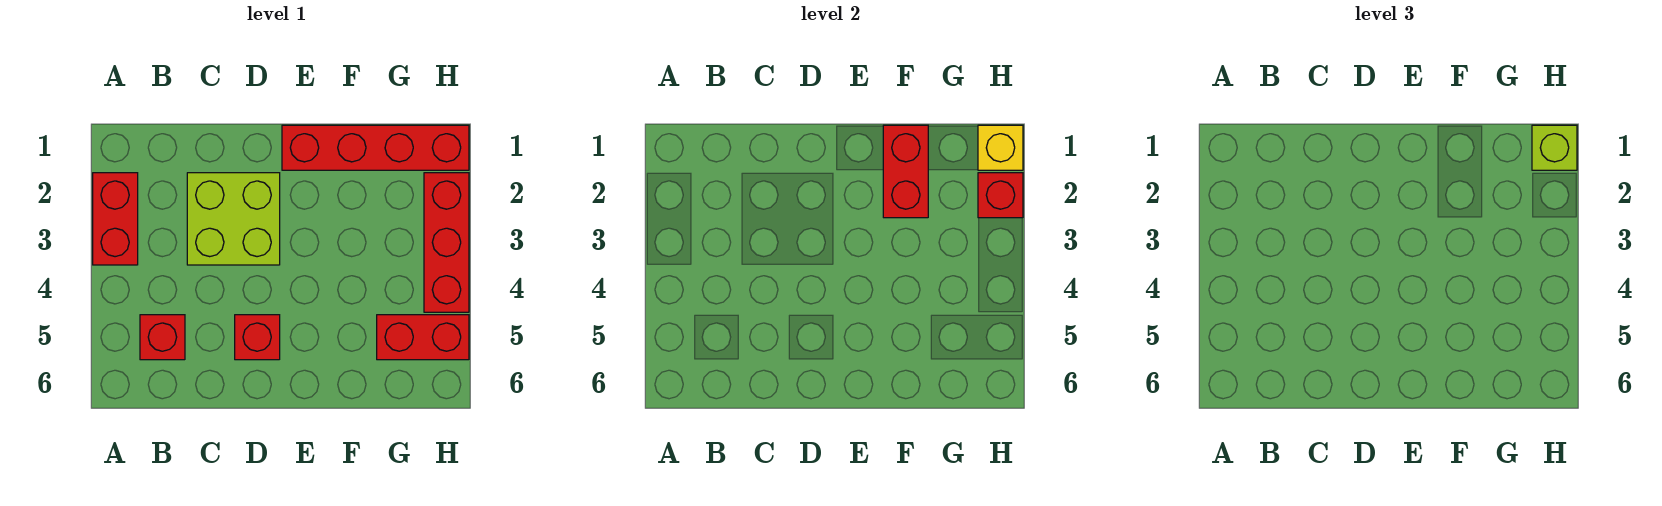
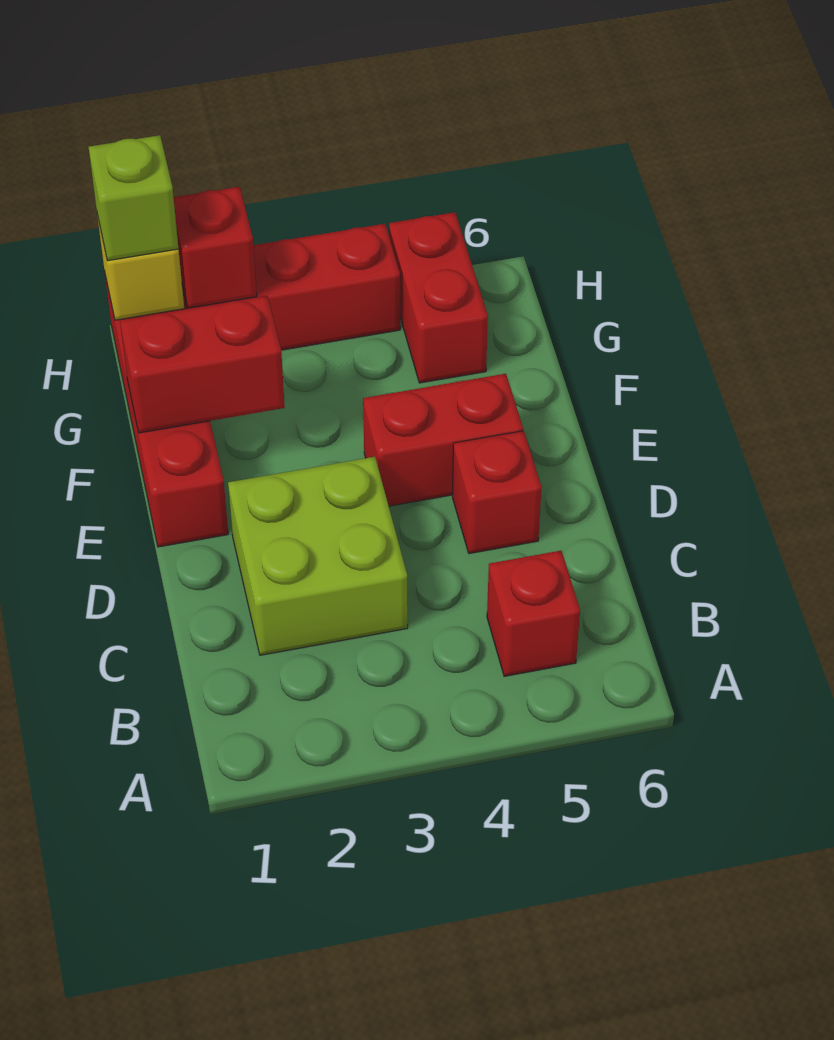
red brick A2:A3 level 1 -> red brick E4:E5 level 1

